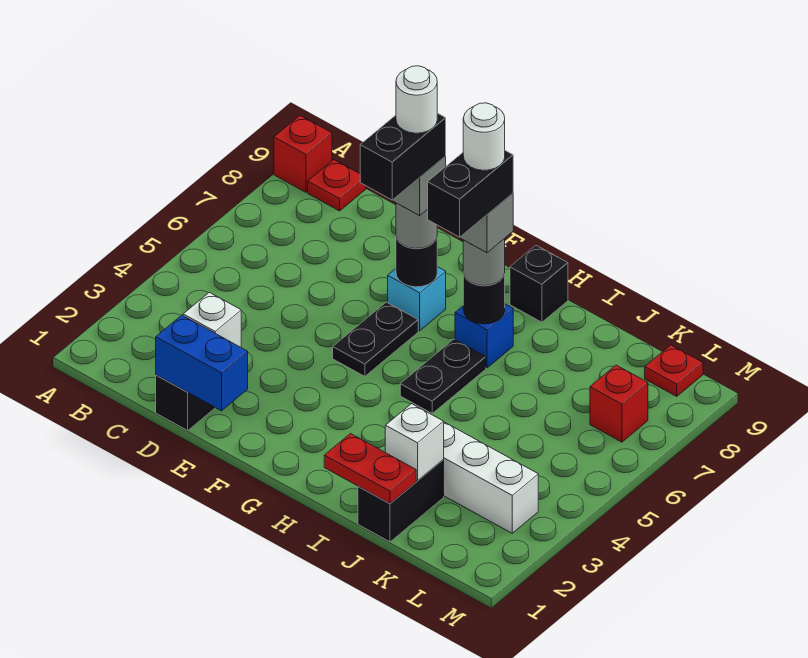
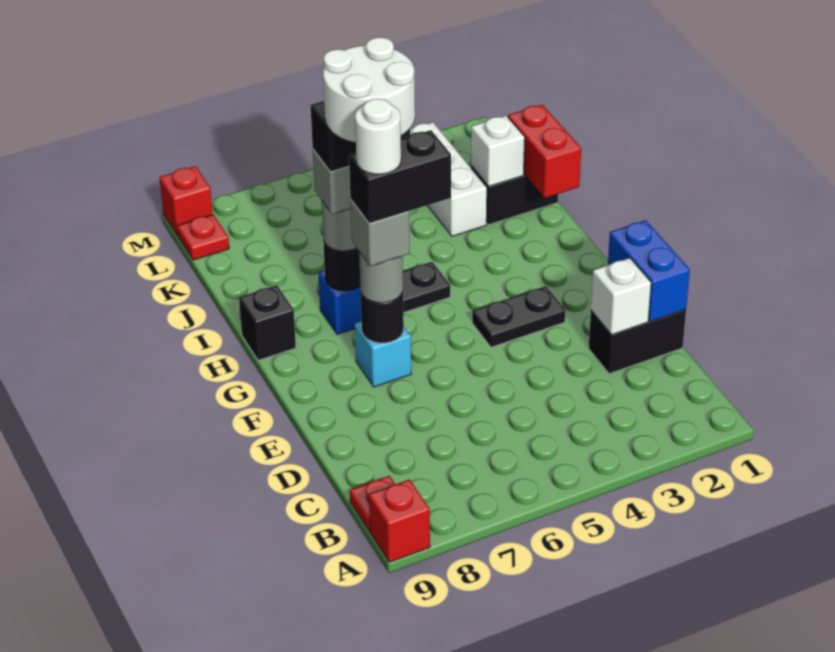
black plate F5:F6 level 1 -> black plate F3:F4 level 1
white round brick H7 level 6 -> white round brick G6:H7 level 6
red plate I1:J1 level 2 -> red brick I1:J1 level 2
red brick L7 level 1 -> red brick M9 level 1

